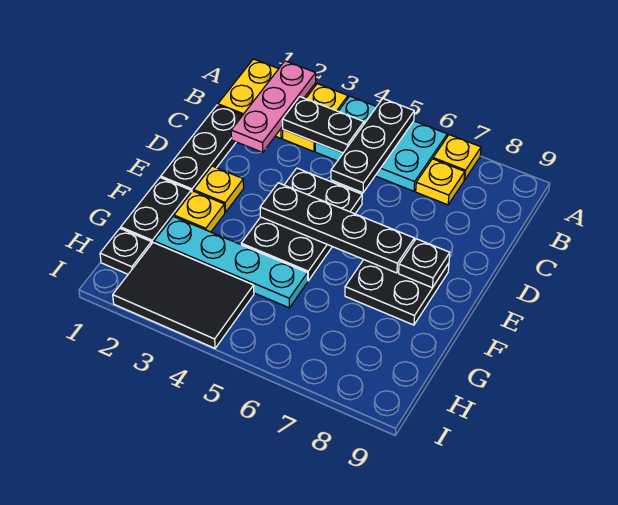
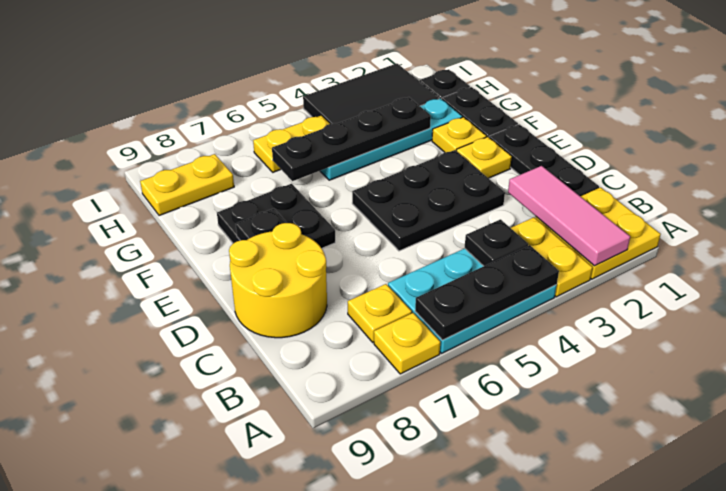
pink plate A2:C2 level 2 -> pink tile A2:C2 level 2
black plate A5:C5 level 2 -> black plate A4:A6 level 2
black plate B3:B4 level 2 -> black plate B4 level 2
none -> yellow round brick C8:D9 level 1
black plate D4:F5 level 1 -> black plate D3:E5 level 1
black plate E4:E7 level 2 -> black plate G3:G6 level 2
none -> yellow plate H5:H6 level 1
none -> yellow plate H8:H9 level 1

